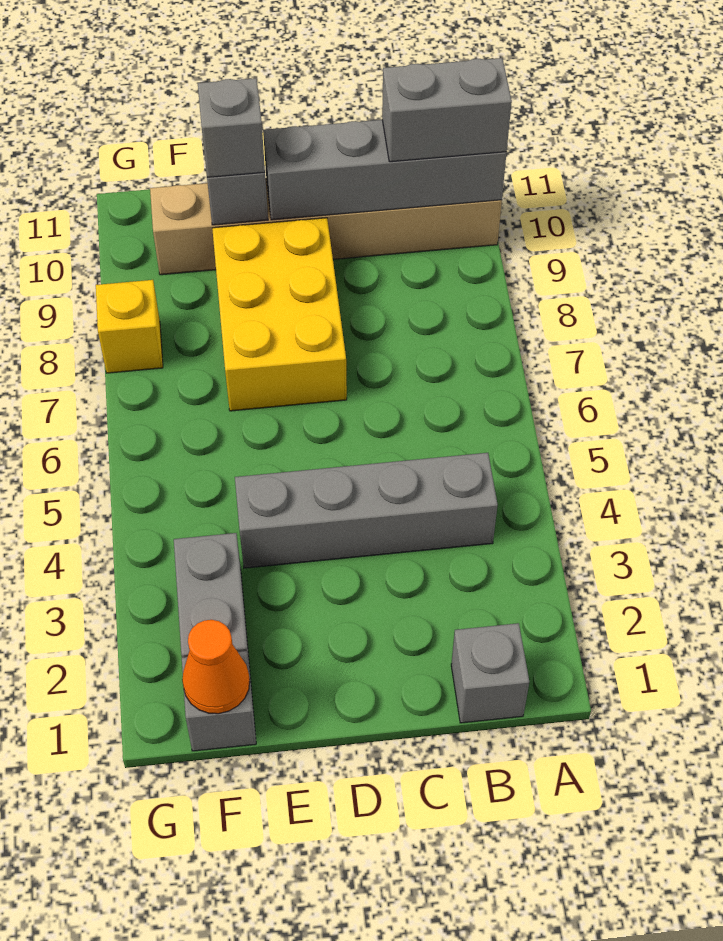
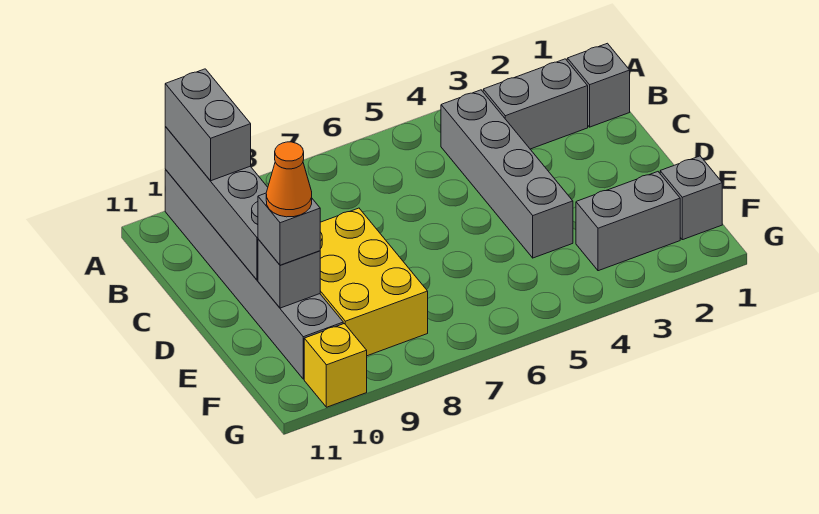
tan brick A10:F10 level 1 -> grey brick A10:F10 level 1
none -> grey brick B2:B3 level 1
yellow brick D7:E9 level 1 -> yellow brick D8:F9 level 1
orange cone F1 level 2 -> orange cone E10 level 4
yellow brick G8 level 1 -> yellow brick G10 level 1

